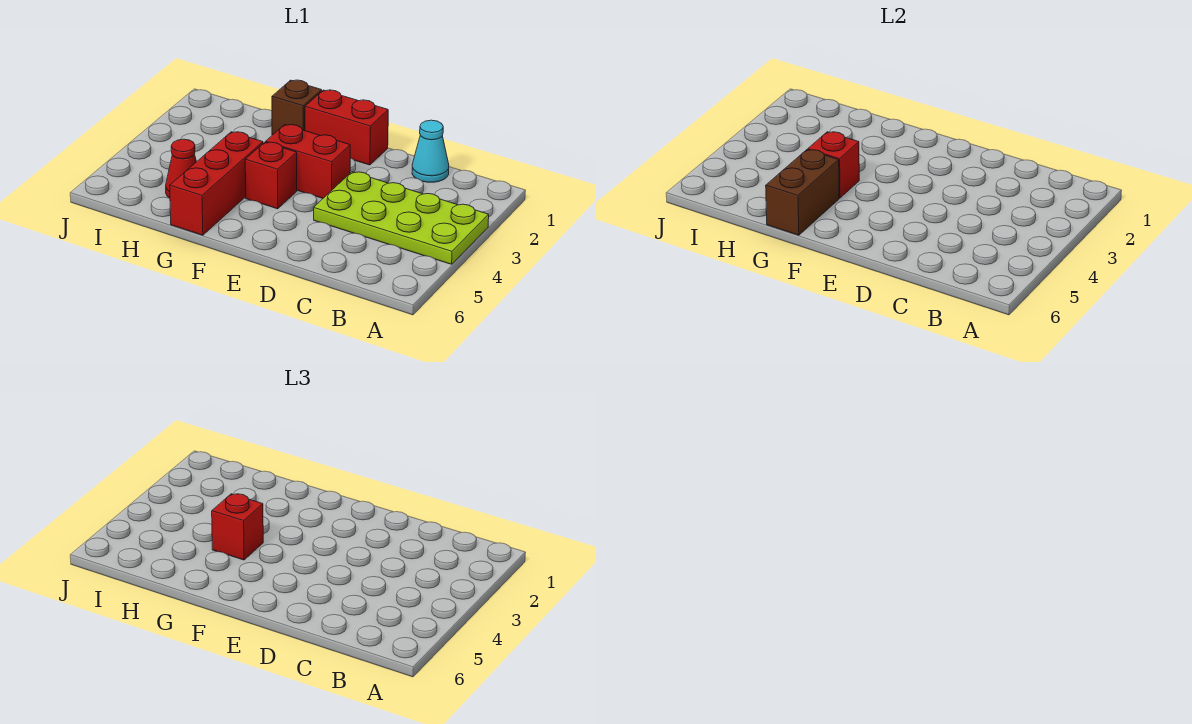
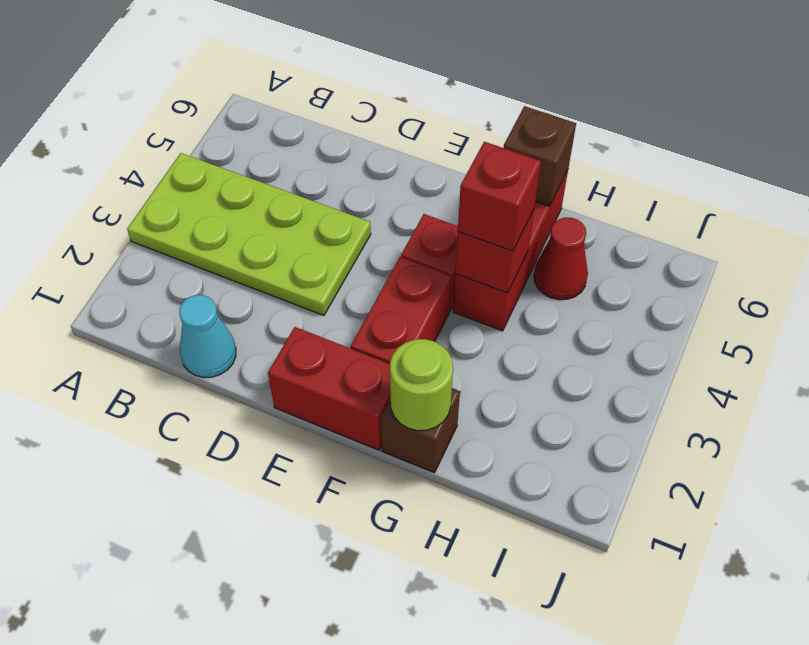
red brick E3:F3 level 1 -> red brick F2:F3 level 1
none -> lime round brick G1 level 2
brown brick G5:G6 level 2 -> brown brick G6 level 2

